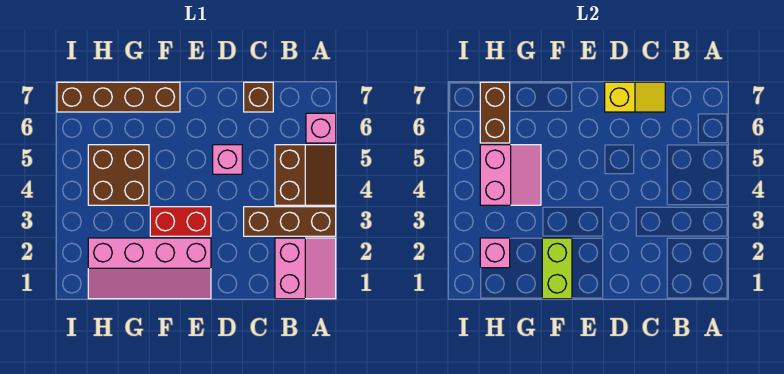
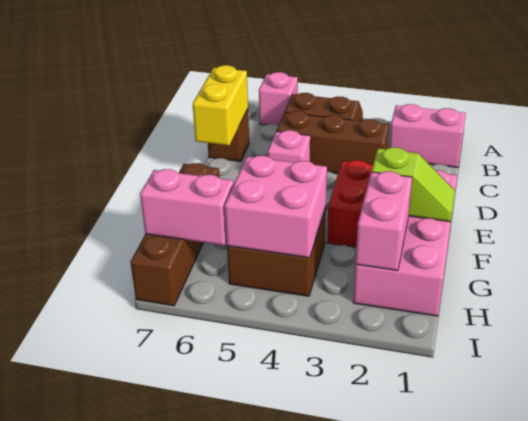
brown brick A3:C3 level 1 -> brown brick C3:C5 level 1
yellow slope C7:D7 level 2 top D -> yellow brick C7:D7 level 2
pink slope E1:H2 level 1 top 2 -> pink brick E1:H2 level 1
lime brick F1:F2 level 2 -> lime slope F1:F2 level 2 top 2
pink slope G4:H5 level 2 top H -> pink brick G4:H5 level 2
pink brick H2 level 2 -> pink brick G2:H2 level 2
brown brick H6:H7 level 2 -> pink brick H6:H7 level 2

